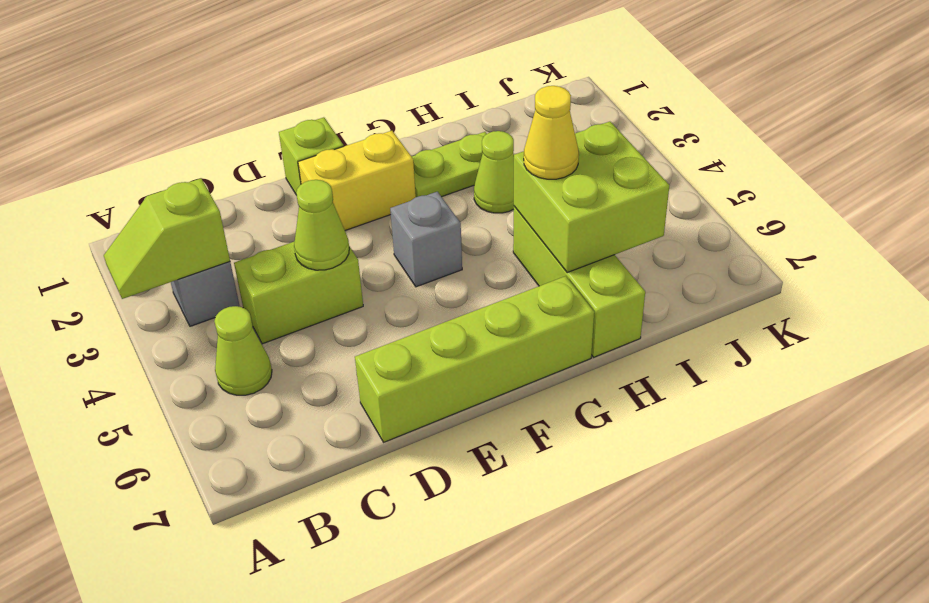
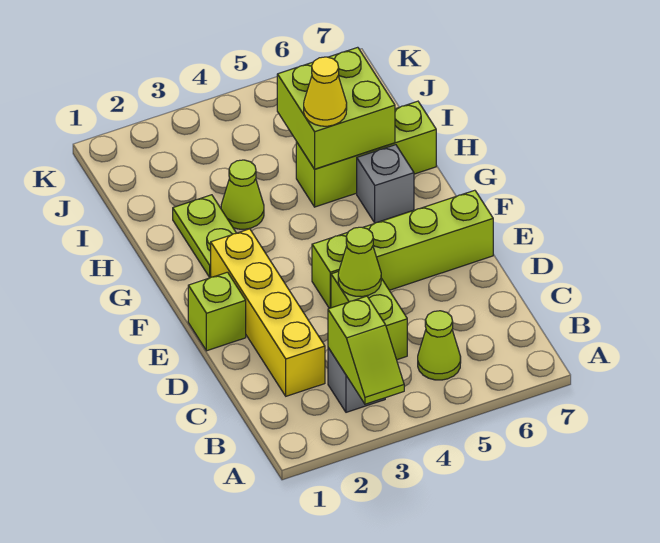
lime brick D7:G7 level 1 -> lime brick E4:E7 level 1
yellow brick E2:F2 level 1 -> yellow brick C2:F2 level 1
grey brick F4 level 1 -> grey brick G6 level 1

